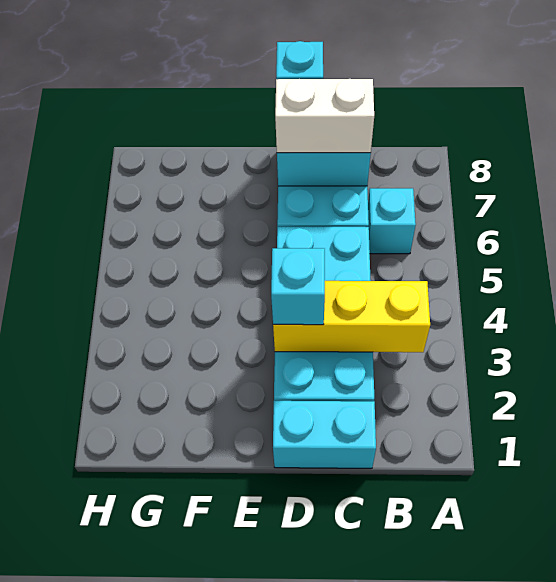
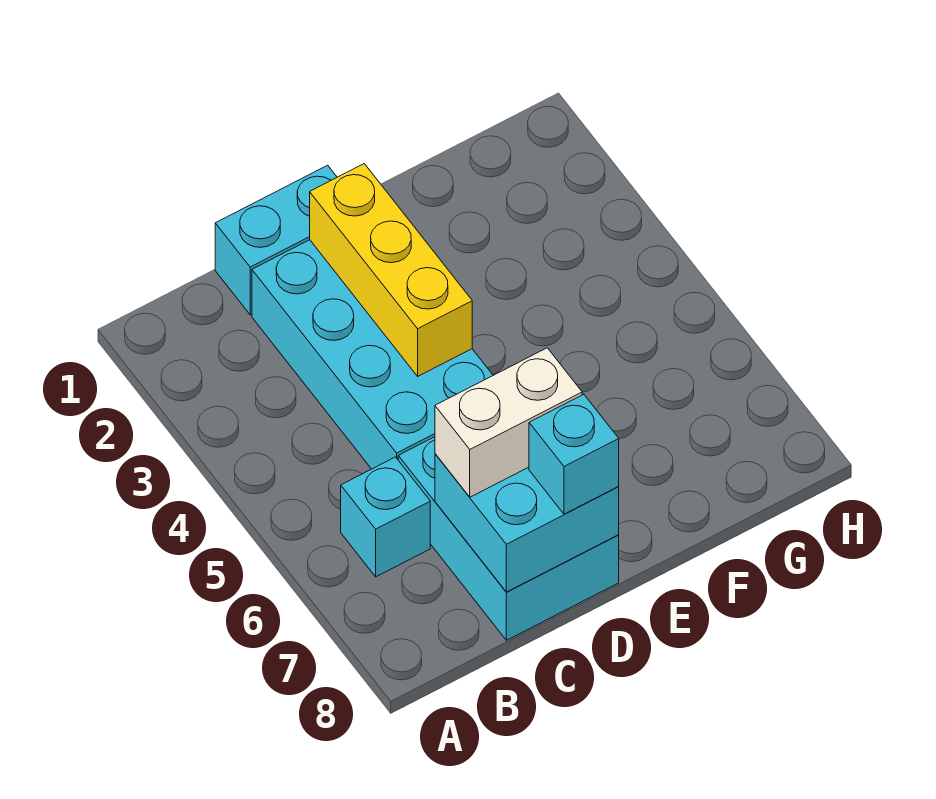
yellow brick B3:D3 level 2 -> yellow brick D2:D4 level 2
cyan brick D3 level 3 -> none

